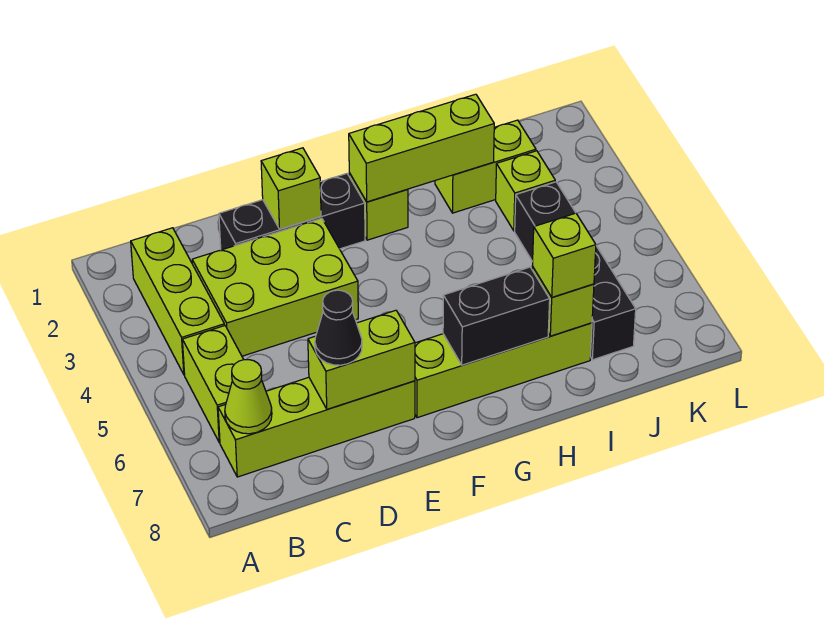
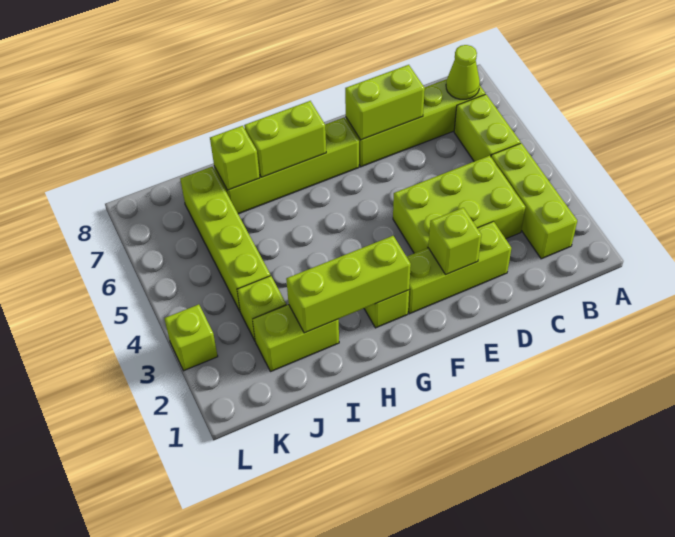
black brick D2:F2 level 1 -> lime brick D2:F2 level 1
black cone D7 level 3 -> none
black brick G7:H7 level 2 -> lime brick G7:H7 level 2
lime brick I7 level 3 -> lime brick L3 level 1
black brick J4:J7 level 1 -> lime brick J4:J7 level 1

